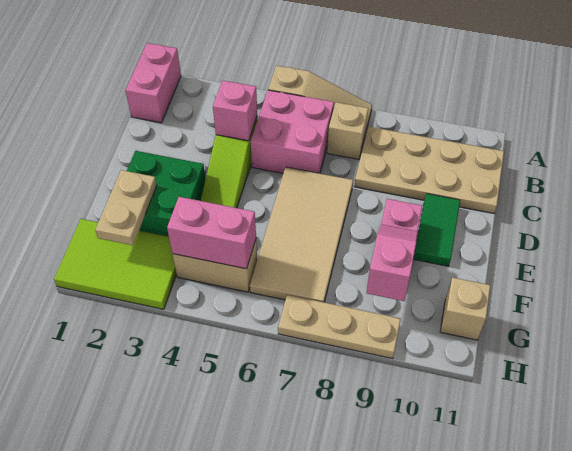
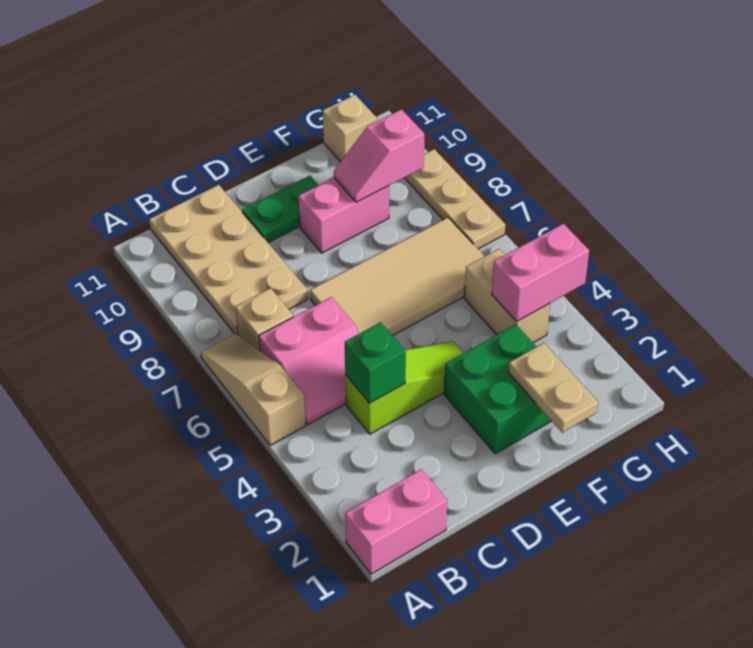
pink brick B5:C6 level 1 -> pink slope B5:C6 level 1 top 6
pink brick C4 level 2 -> green brick C4 level 2
green tile D10:E10 level 1 -> green plate D10:E10 level 1
tan plate F2:G2 level 2 -> tan plate F1:F2 level 2
lime tile G1:H3 level 1 -> none
pink brick G4:G5 level 2 -> pink brick G4:H4 level 2

